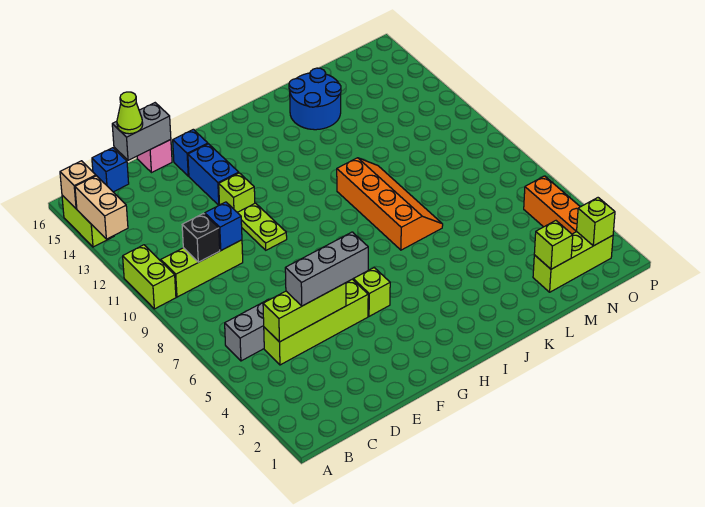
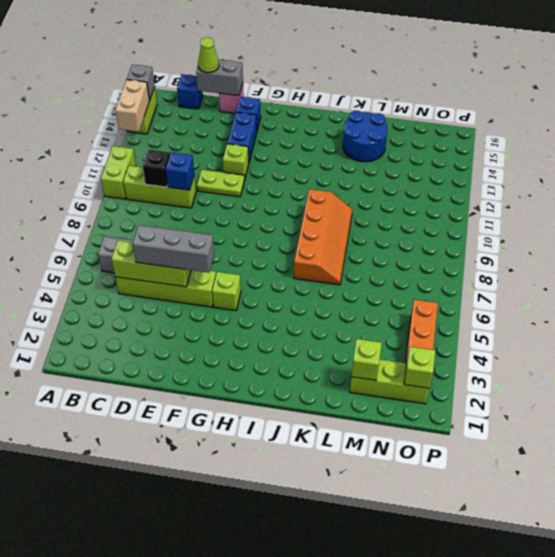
tan brick A15 level 2 -> grey brick A15 level 2
lime plate F10:F11 level 1 -> lime plate E11:F11 level 1

